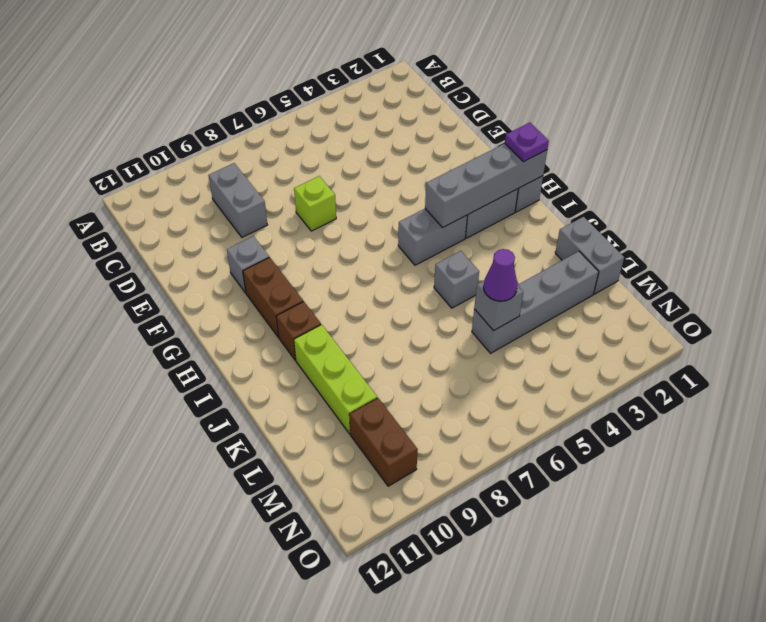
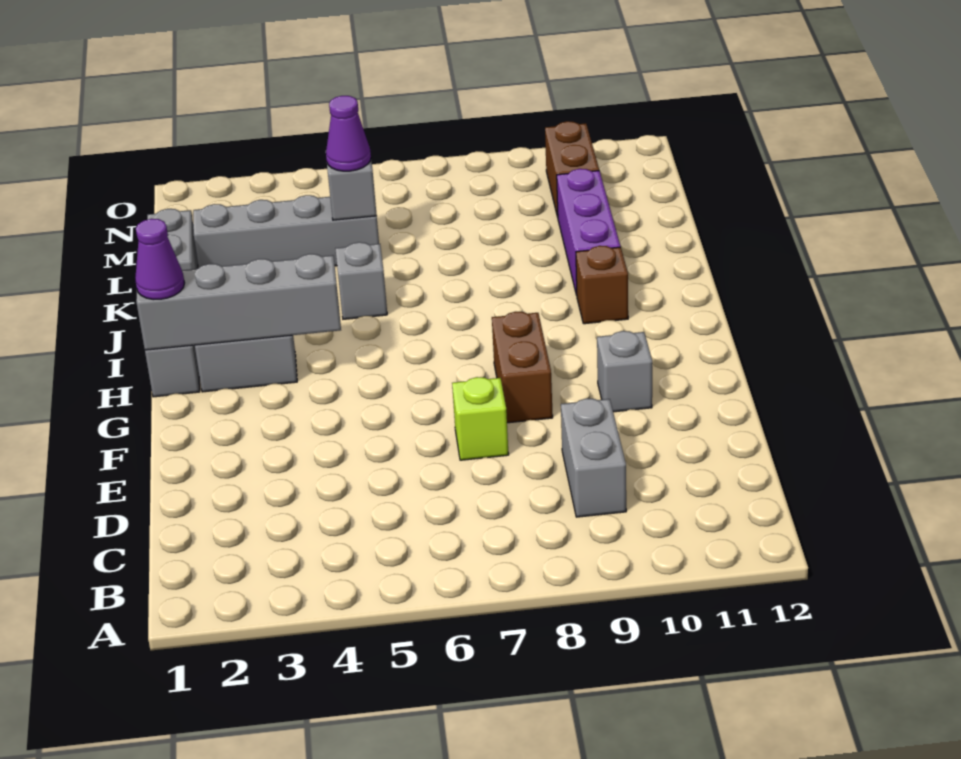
brown brick G10:H10 level 1 -> brown brick F8:G8 level 1
purple plate H1 level 3 -> purple cone H1 level 3
grey brick H4:H5 level 1 -> none
lime brick J10:L10 level 1 -> purple brick J10:L10 level 1

